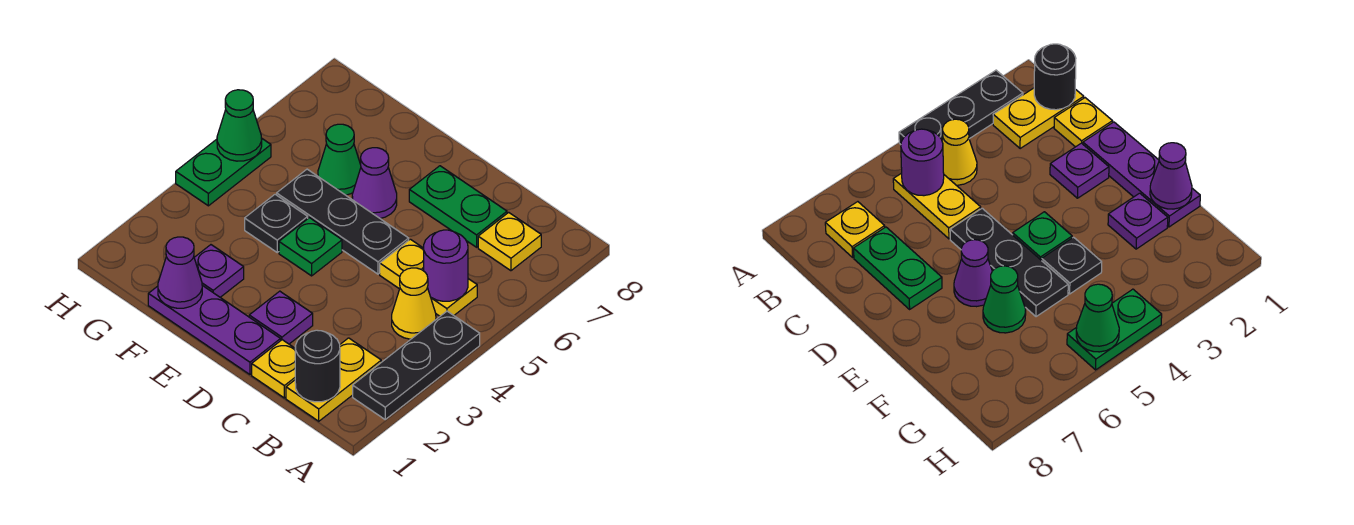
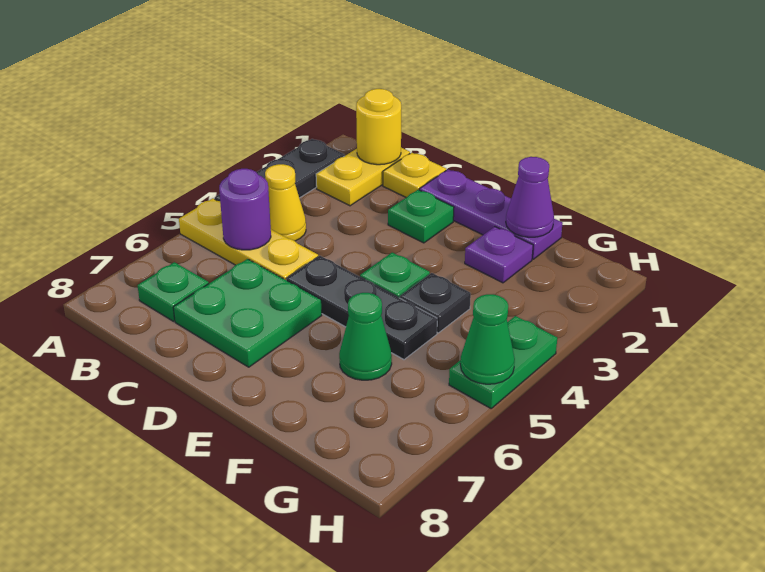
black round brick B1 level 2 -> yellow round brick B1 level 2
yellow plate B5:C5 level 1 -> yellow plate A5:C5 level 1
yellow plate B7 level 1 -> green plate B7 level 1
green plate C7:D7 level 1 -> green plate C6:D7 level 1
purple plate D2 level 1 -> green plate D2 level 1
purple cone E6 level 1 -> none

